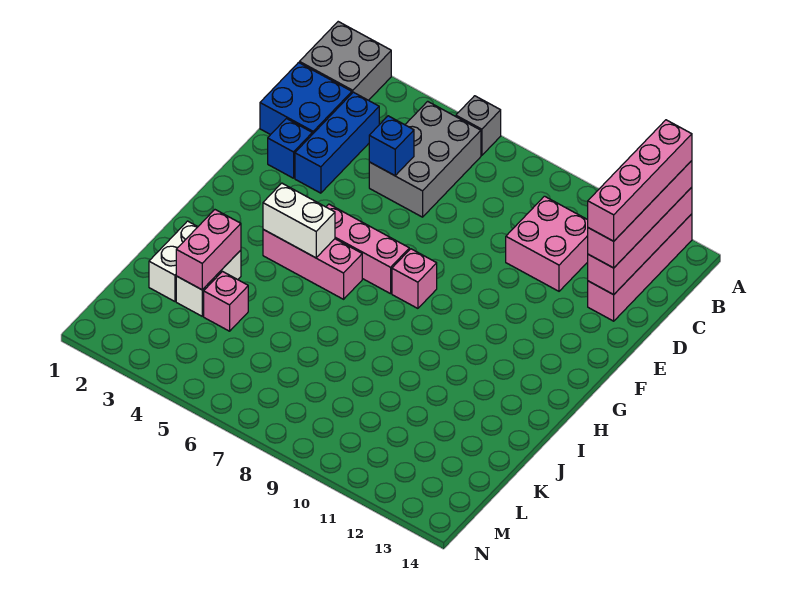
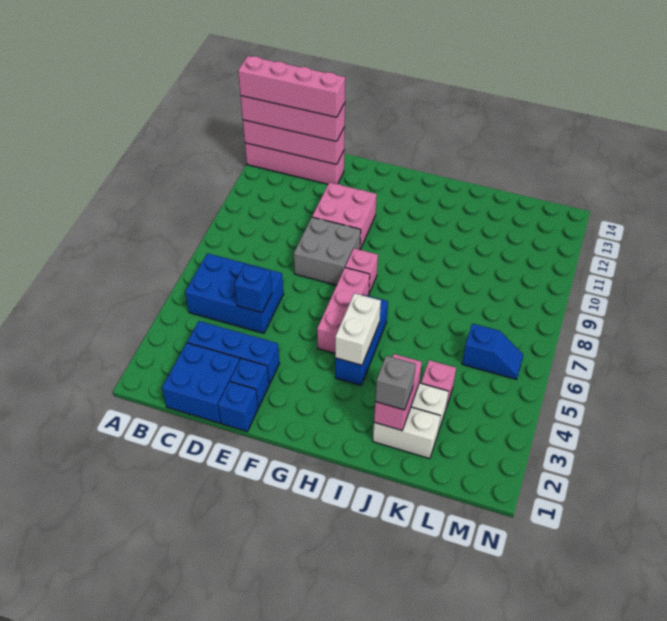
grey brick A1:B2 level 1 -> grey brick E8:F9 level 1
grey brick A6 level 1 -> grey brick J2 level 3
grey brick B5:D6 level 1 -> blue brick B5:D6 level 1
pink brick C10:D11 level 1 -> pink brick E10:F11 level 1
none -> blue brick E1 level 1
pink brick H4:H6 level 1 -> blue brick H4:H6 level 1
pink brick J3:K3 level 2 -> pink brick J2:J3 level 2
none -> blue slope L6:M6 level 1 top L

